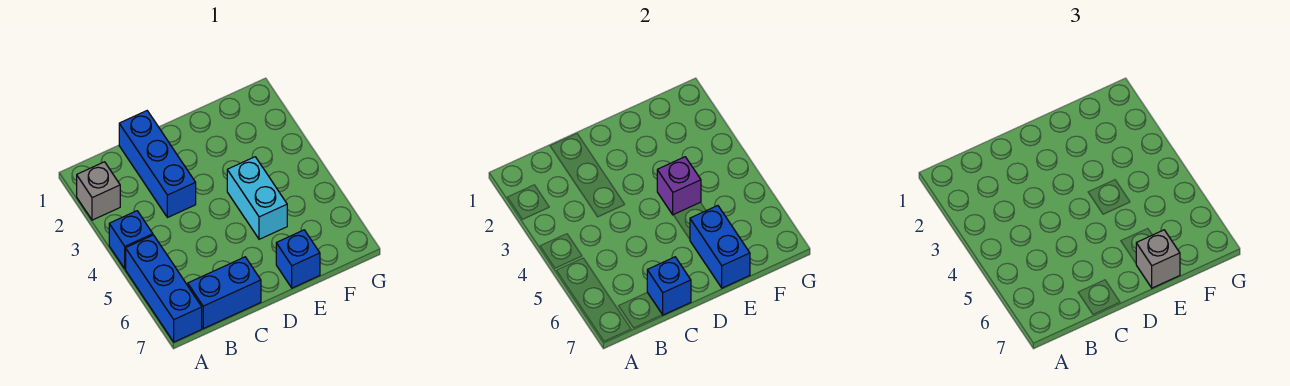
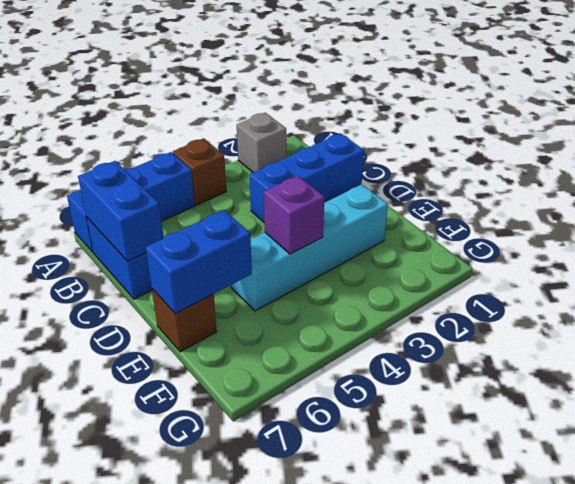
blue brick A4 level 1 -> brown brick A4 level 1
blue brick C7 level 2 -> blue brick B7:C7 level 2
cyan brick E4:E5 level 1 -> cyan brick E2:E5 level 1
blue brick E7 level 1 -> brown brick E7 level 1
grey brick E7 level 3 -> none

